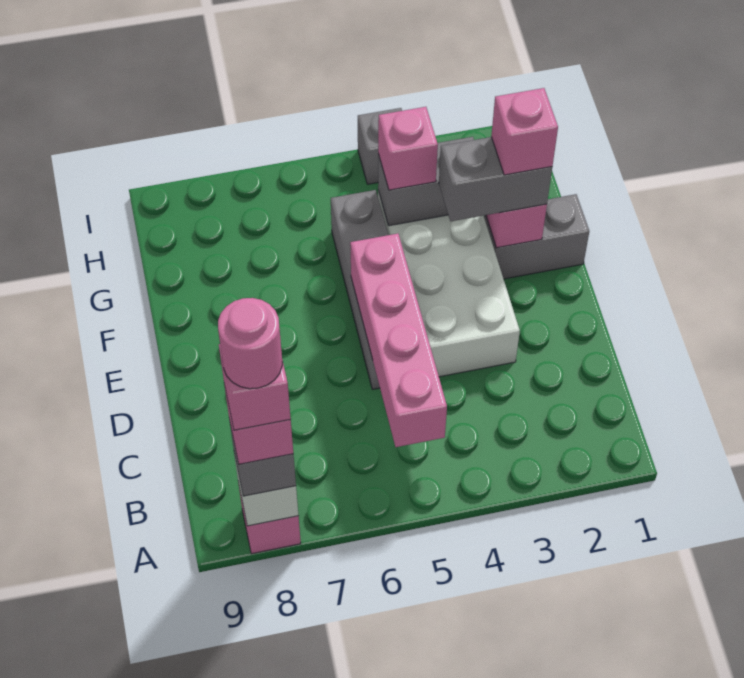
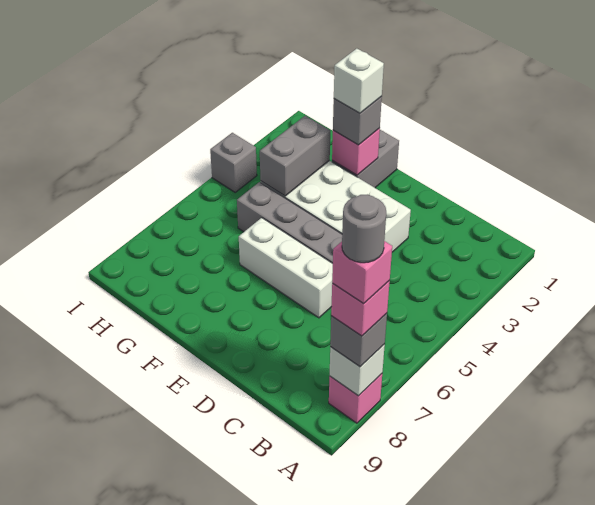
pink round brick A8 level 6 -> grey round brick A8 level 6
pink brick B5:E5 level 2 -> none
none -> white brick D6:F6 level 1
grey brick F2:F3 level 3 -> grey brick F2 level 3
pink brick F2 level 4 -> white brick F2 level 4
pink brick G4 level 3 -> none

